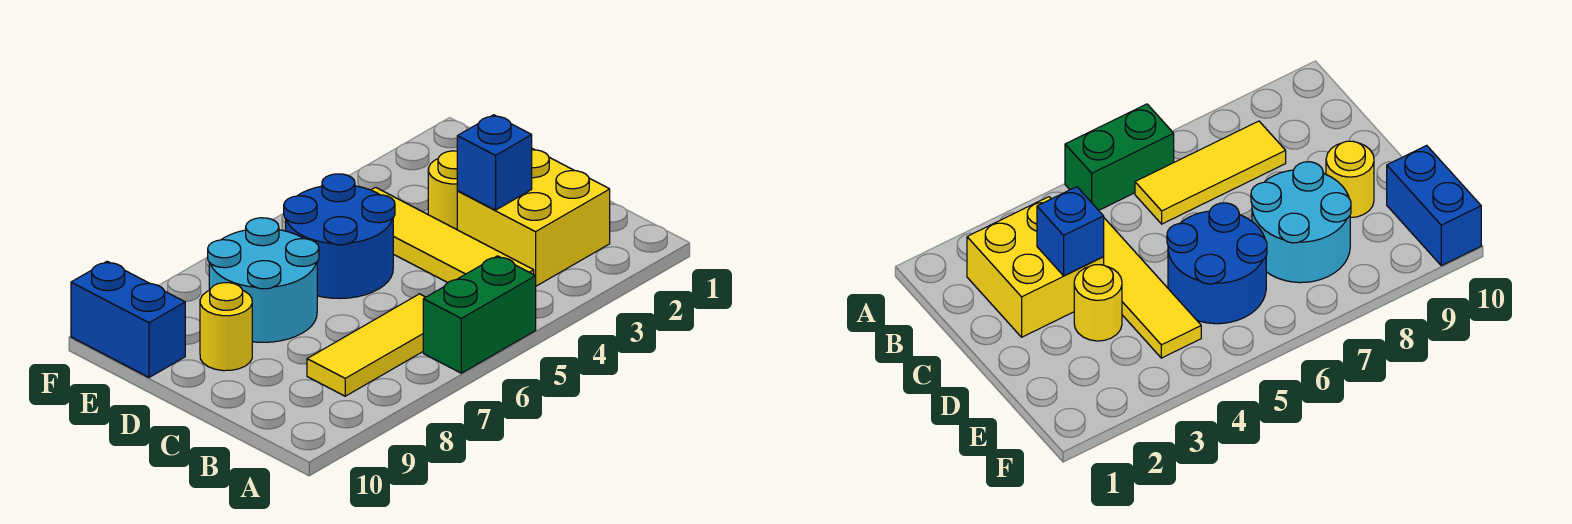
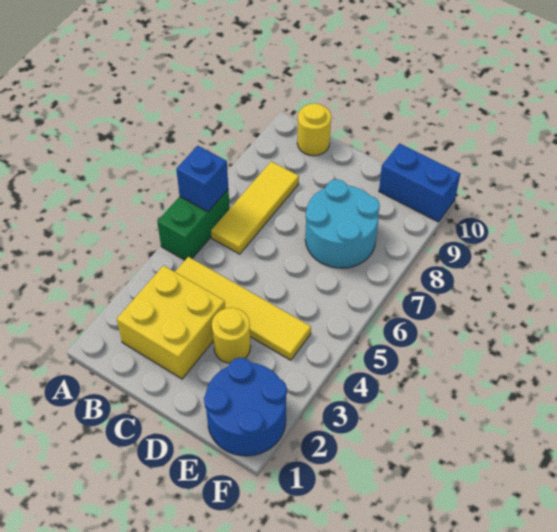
blue brick C3 level 2 -> blue brick A6 level 2
blue round brick D5:E6 level 1 -> blue round brick E1:F2 level 1
yellow round brick D9 level 1 -> yellow round brick B10 level 1

